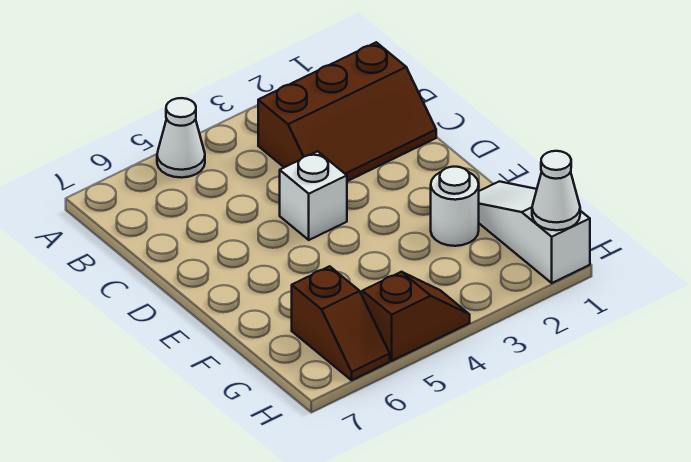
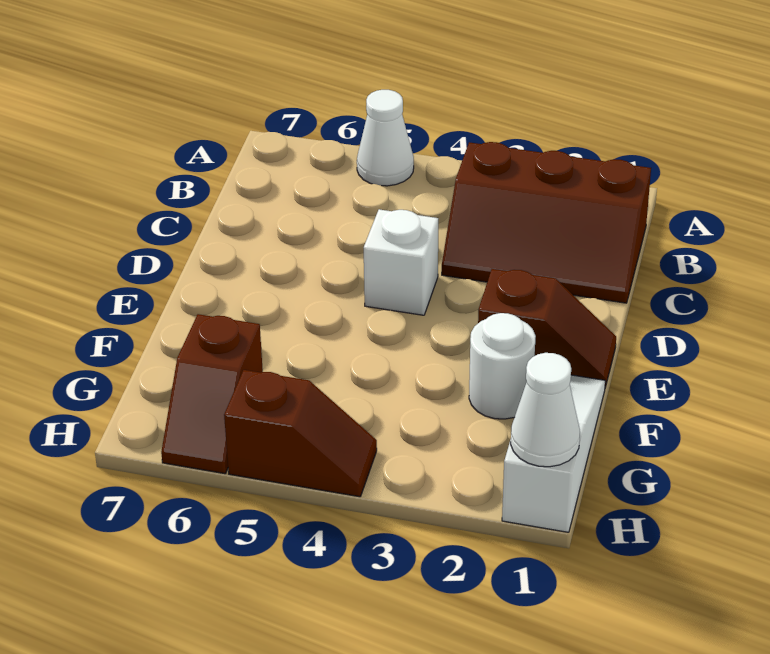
none -> brown slope E1:E2 level 1 top 2

